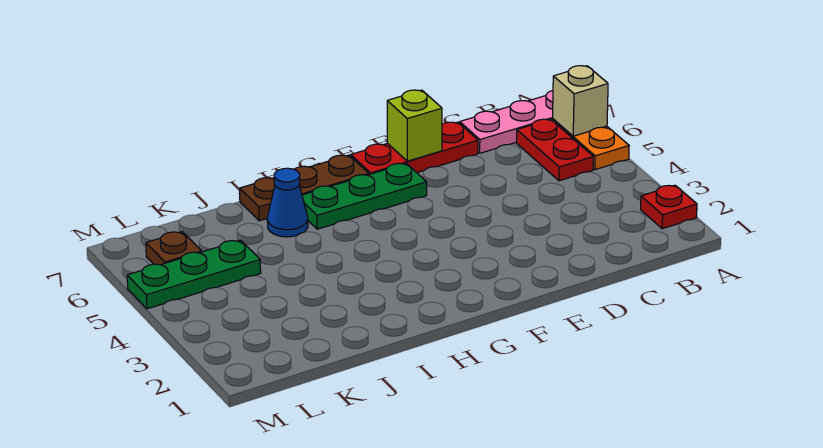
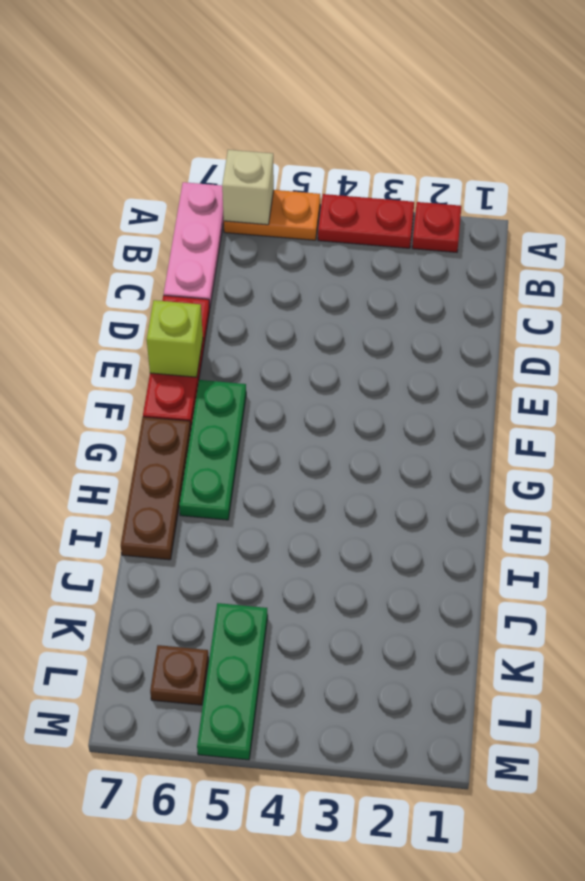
red plate B5:B6 level 1 -> red plate A3:A4 level 1
blue cone I6 level 1 -> none

